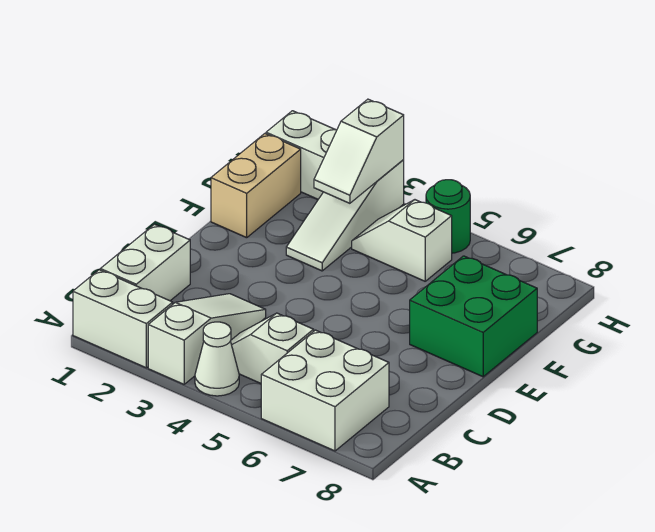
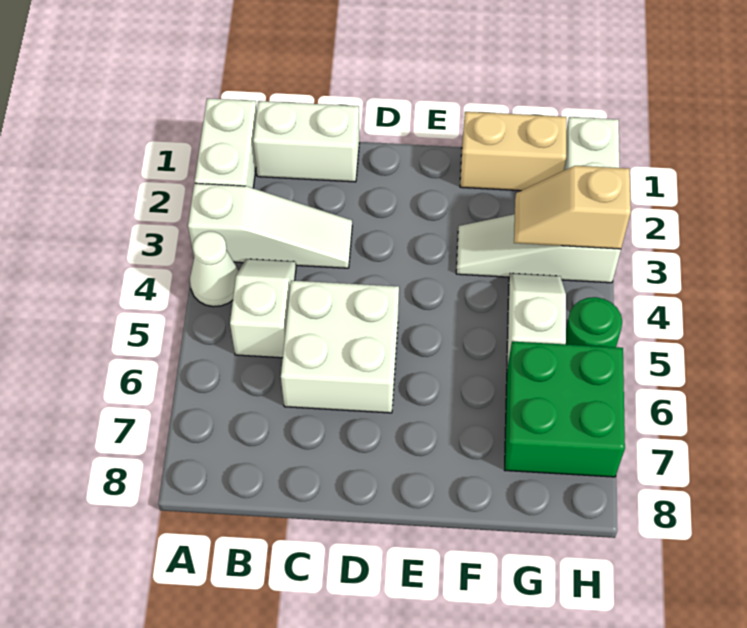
white brick A6:B7 level 1 -> white brick C5:D6 level 1
green brick E7:F8 level 1 -> green brick G6:H7 level 1
white slope G3:H3 level 2 top H -> tan slope G3:H3 level 2 top H

